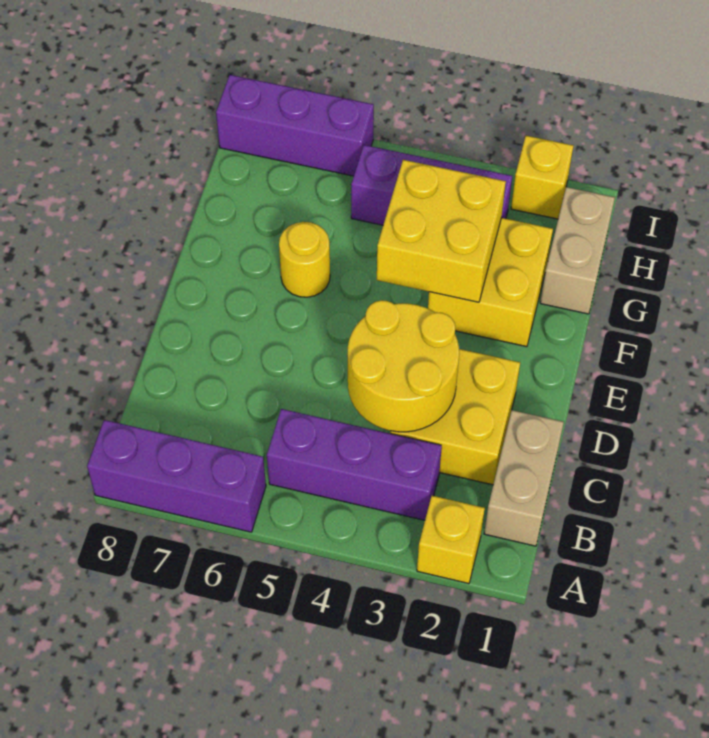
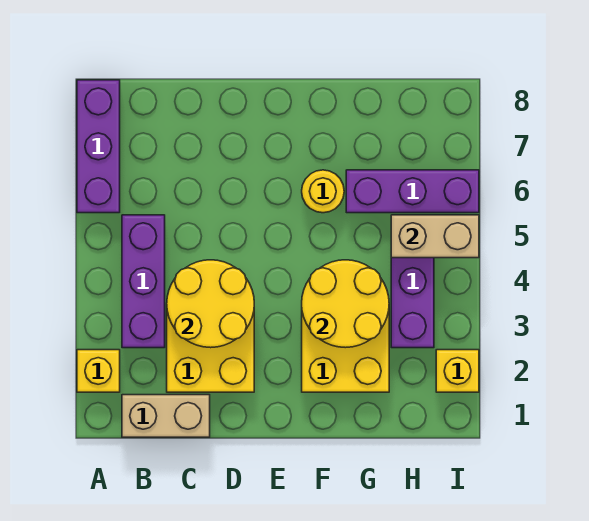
yellow brick F3:G4 level 2 -> yellow round brick F3:G4 level 2
tan brick G1:H1 level 1 -> tan brick H5:I5 level 2
purple brick I6:I8 level 1 -> purple brick G6:I6 level 1

